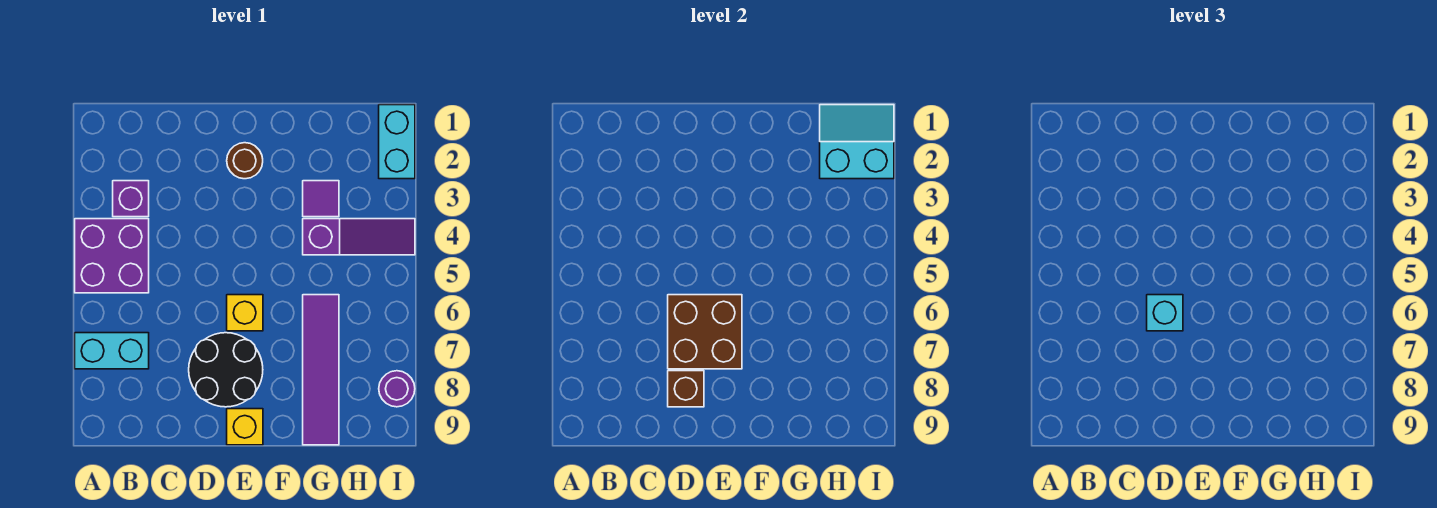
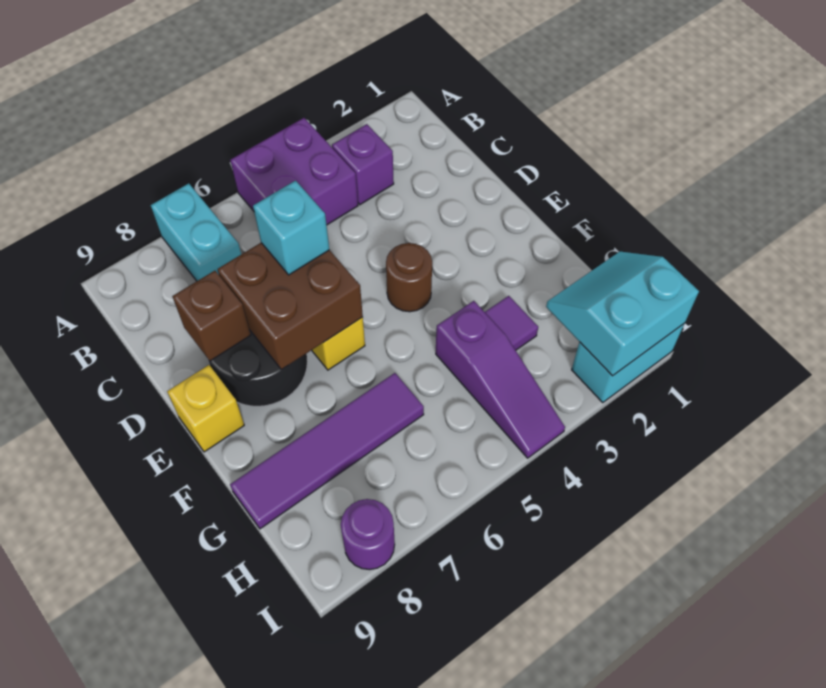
brown round brick E2 level 1 -> brown round brick E4 level 1
cyan slope H1:I2 level 2 top 2 -> cyan slope H1:I2 level 2 top I

